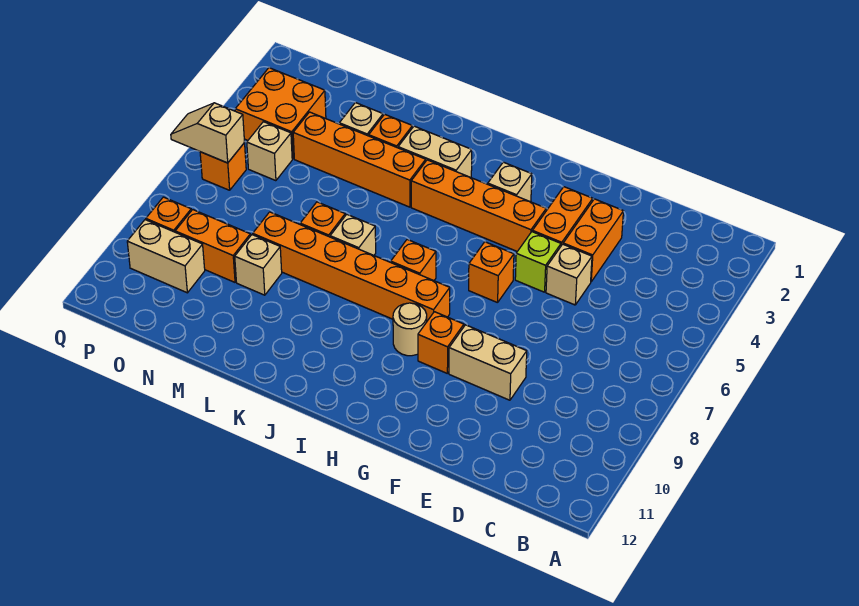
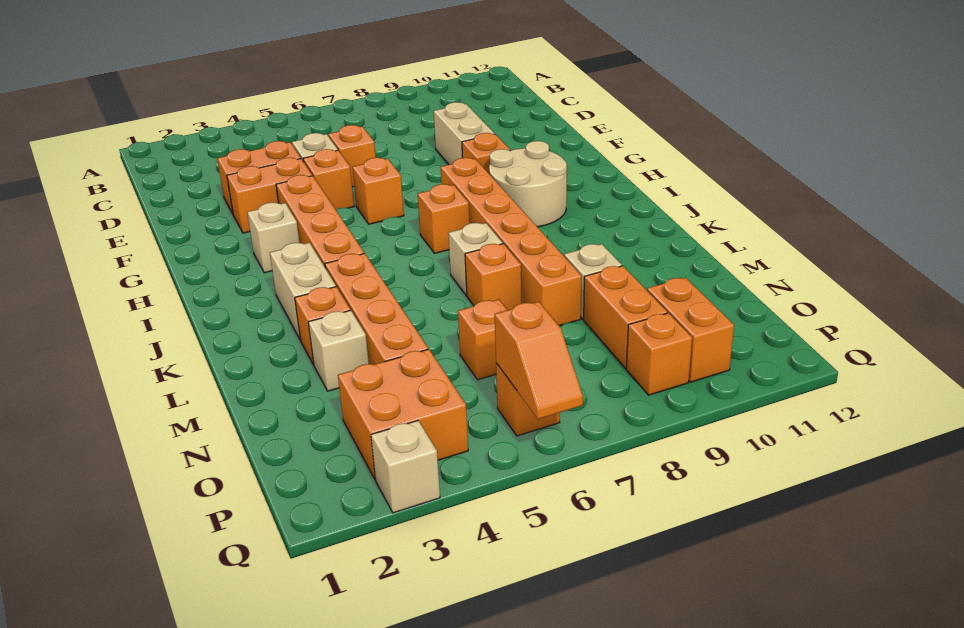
none -> orange brick E6 level 1
lime brick F5 level 1 -> orange brick F5 level 1
tan round brick H9 level 1 -> tan round brick H9:I10 level 1
none -> orange brick N6 level 1
tan brick O5 level 1 -> tan brick Q3 level 1
tan brick O10:P10 level 1 -> orange brick O10:P10 level 1
tan slope P6:Q6 level 2 top P -> orange slope P6:Q6 level 2 top P

